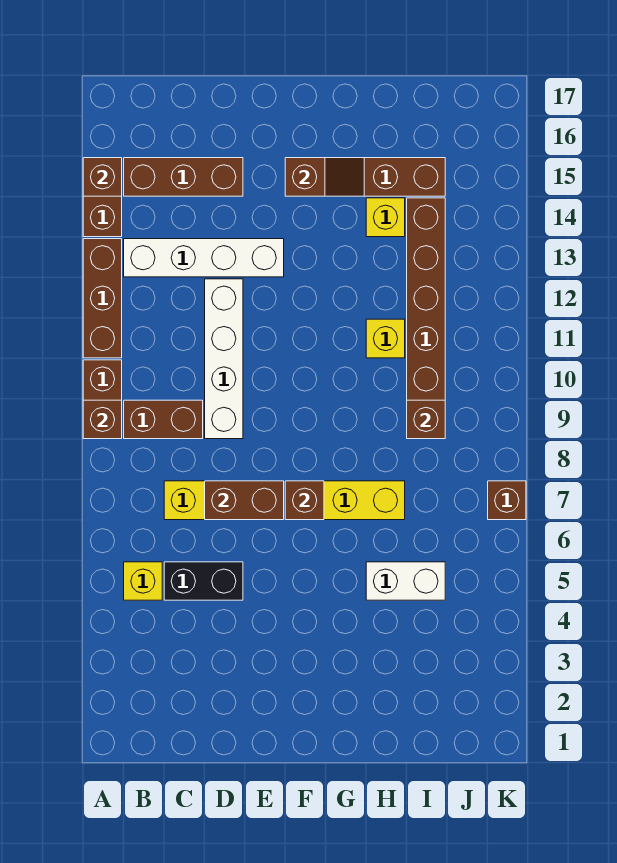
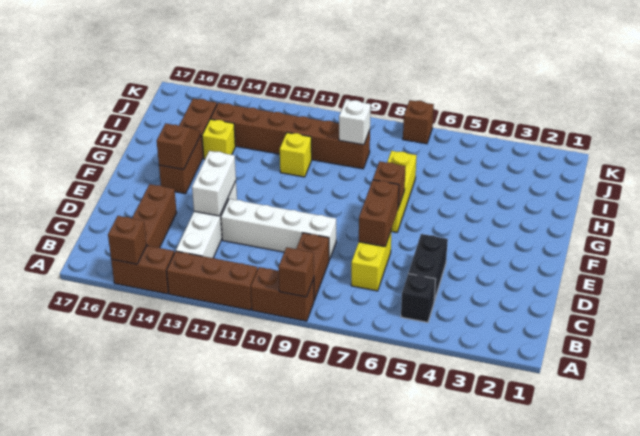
yellow brick B5 level 1 -> black brick B5 level 1
white brick H5:I5 level 1 -> white brick D13:E13 level 2
brown brick I9 level 2 -> white brick I9 level 2

